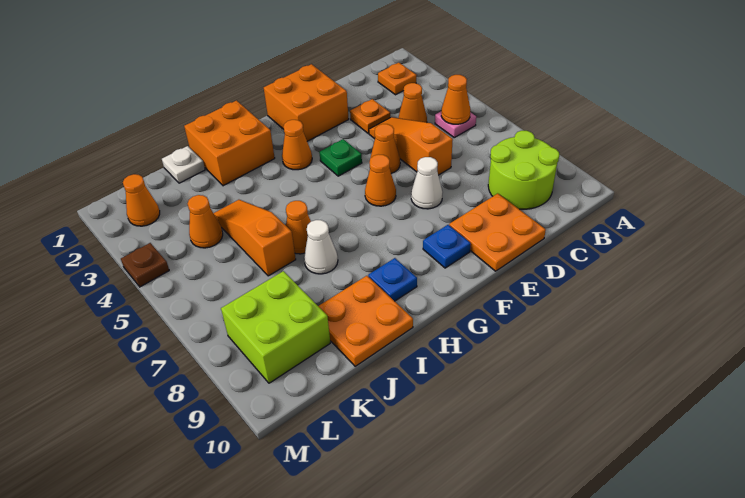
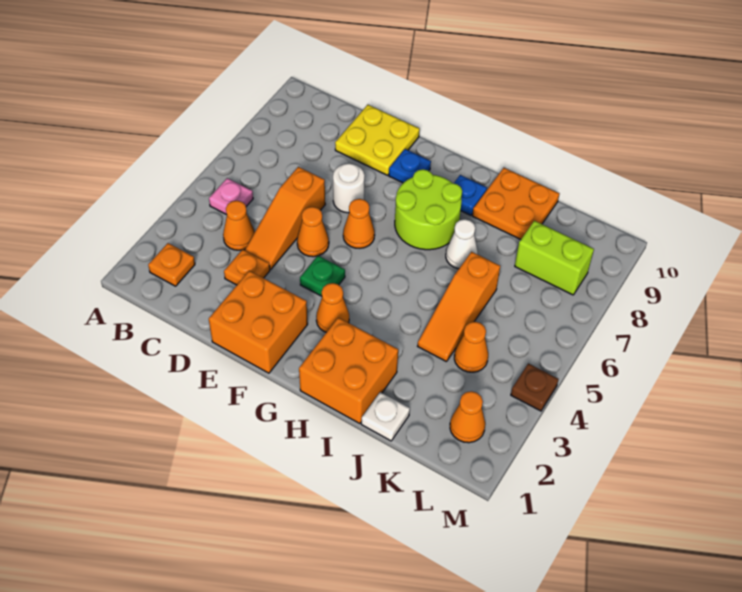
orange cone B5 level 2 -> none
lime round brick B8:C9 level 1 -> lime round brick G7:H8 level 1
orange plate D9:E10 level 1 -> yellow plate D9:E10 level 1
white cone E7 level 1 -> white round brick E7 level 1
orange cone I6 level 1 -> none
lime brick K8:L9 level 1 -> lime brick K8:L8 level 1

